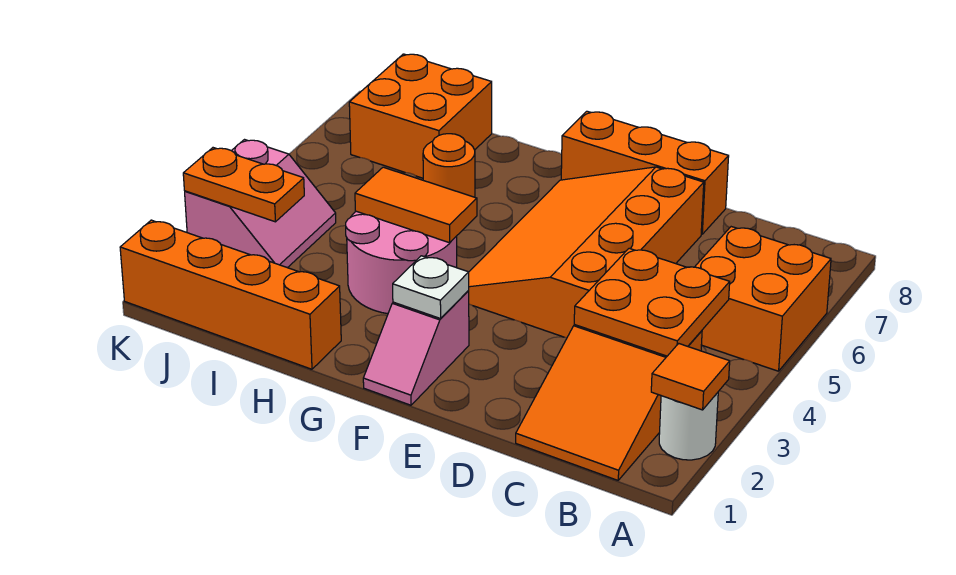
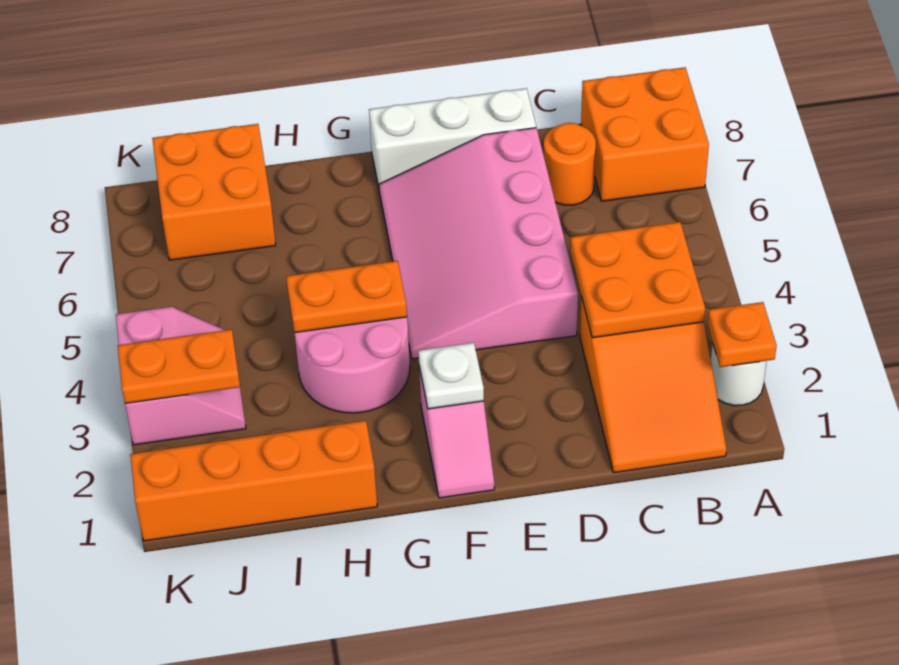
orange tile A2 level 2 -> orange plate A2 level 2
orange brick A5:B6 level 1 -> orange brick A7:B8 level 1
orange slope D4:F7 level 1 top D -> pink slope D4:F7 level 1 top D
orange brick D8:F8 level 1 -> white brick D8:F8 level 1
orange tile G4:H4 level 2 -> orange plate G4:H4 level 2
orange round brick H6 level 1 -> orange round brick C7 level 1

